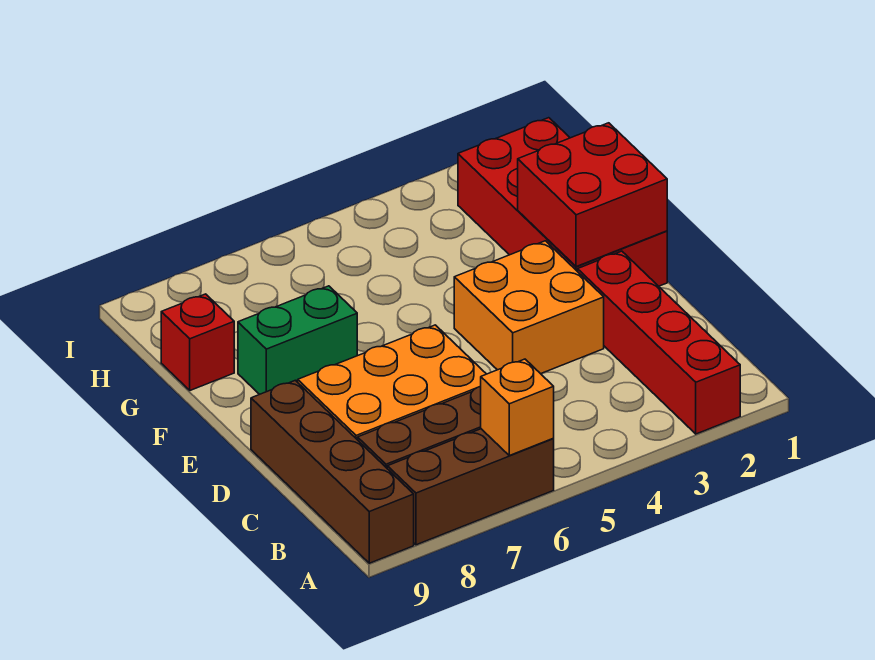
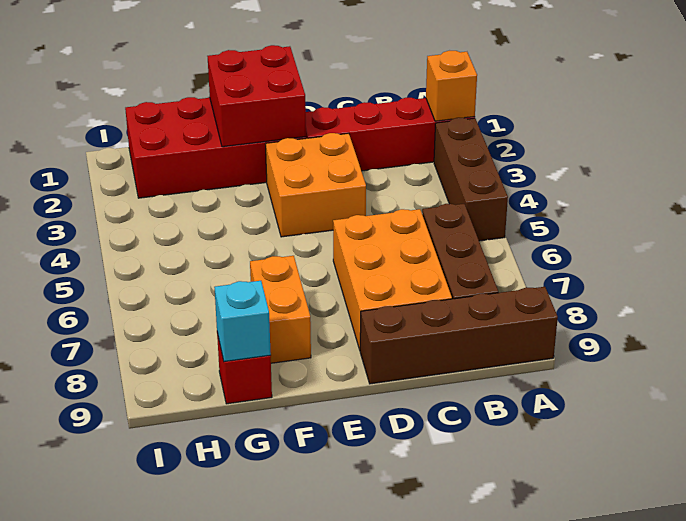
brown brick A6:A8 level 1 -> brown brick A3:A5 level 1
orange brick A6 level 2 -> orange brick A2 level 2
green brick F7:F8 level 1 -> orange brick F7:F8 level 1
none -> cyan brick G9 level 2

